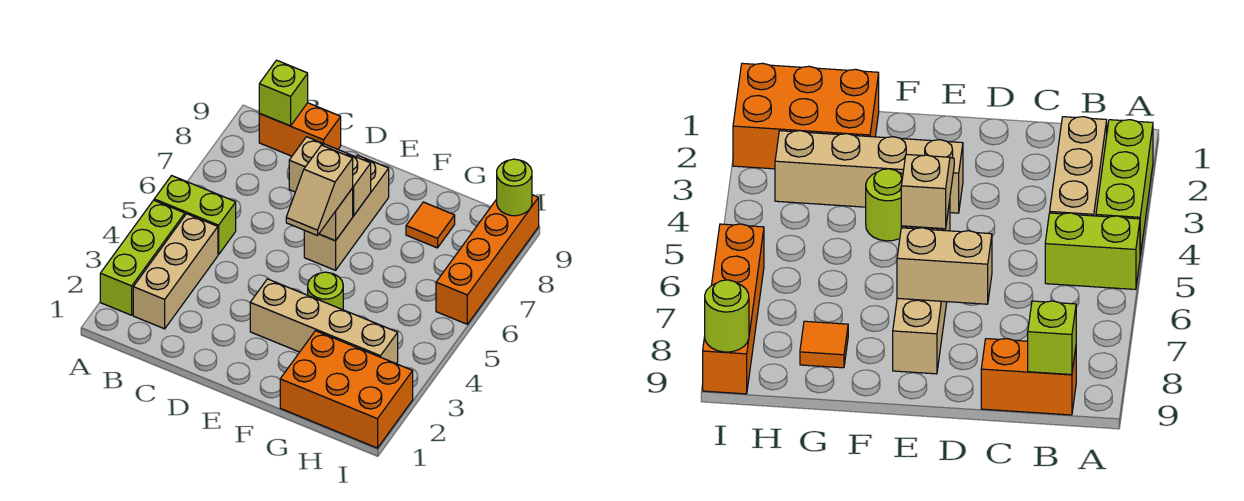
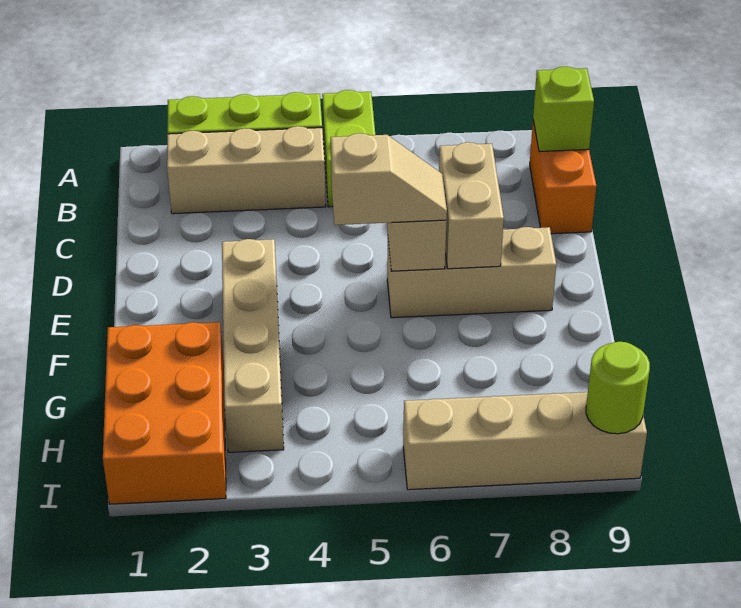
tan slope E5:E6 level 3 top 6 -> tan slope E5:E6 level 3 top 5
lime round brick F4 level 1 -> none
orange tile G8 level 1 -> none
orange brick I6:I9 level 1 -> tan brick I6:I9 level 1

